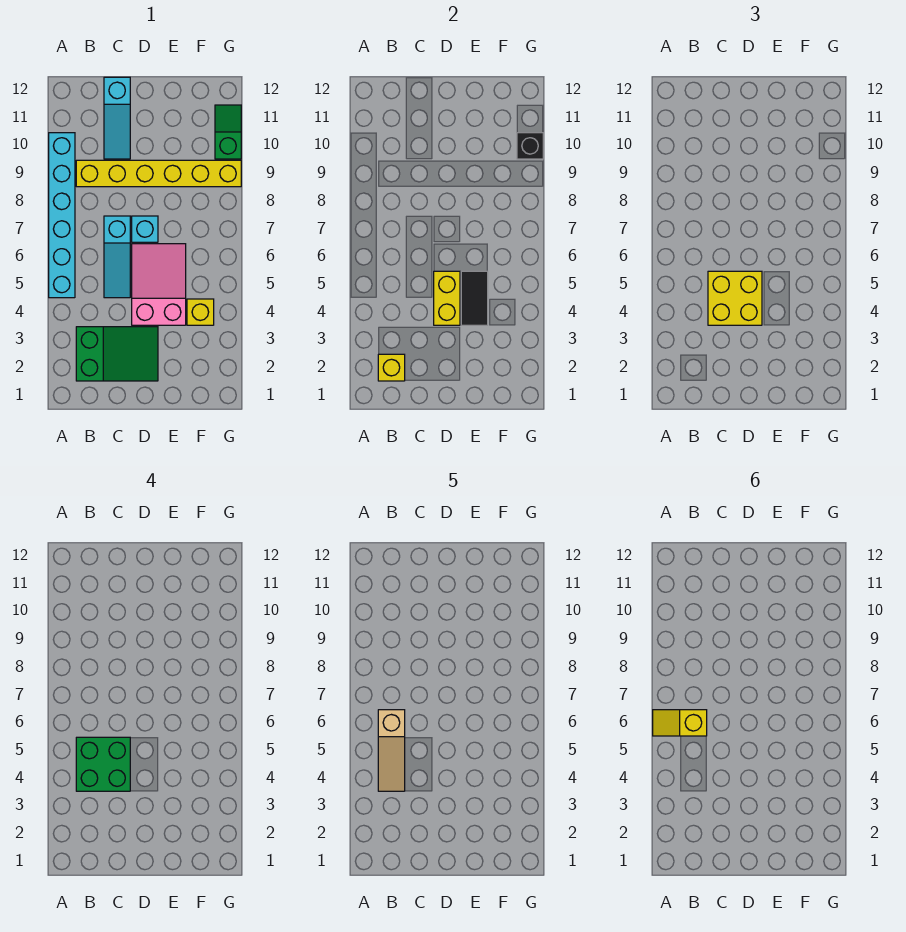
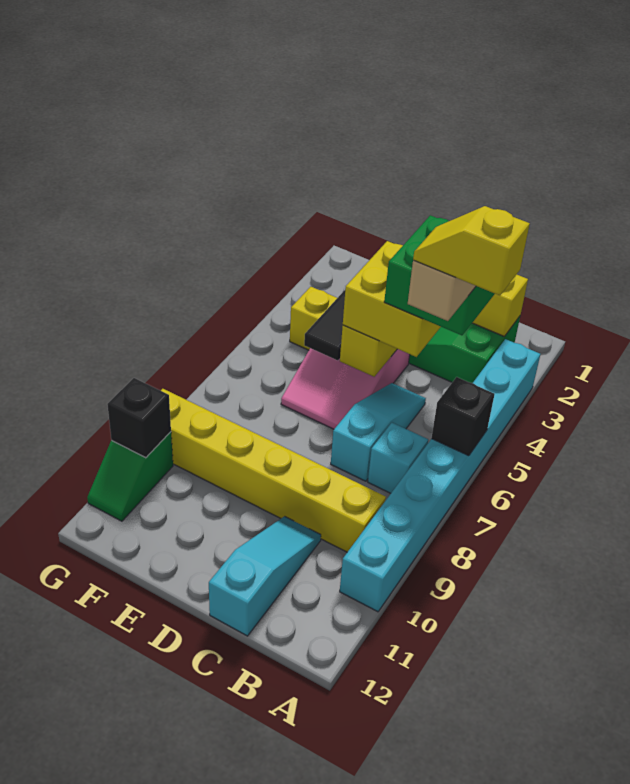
cyan brick A5:A10 level 1 -> cyan brick A3:A10 level 1
none -> black brick A6 level 2
yellow slope A6:B6 level 6 top B -> yellow slope A6:B6 level 6 top A
cyan brick D7 level 1 -> cyan brick B7 level 1

